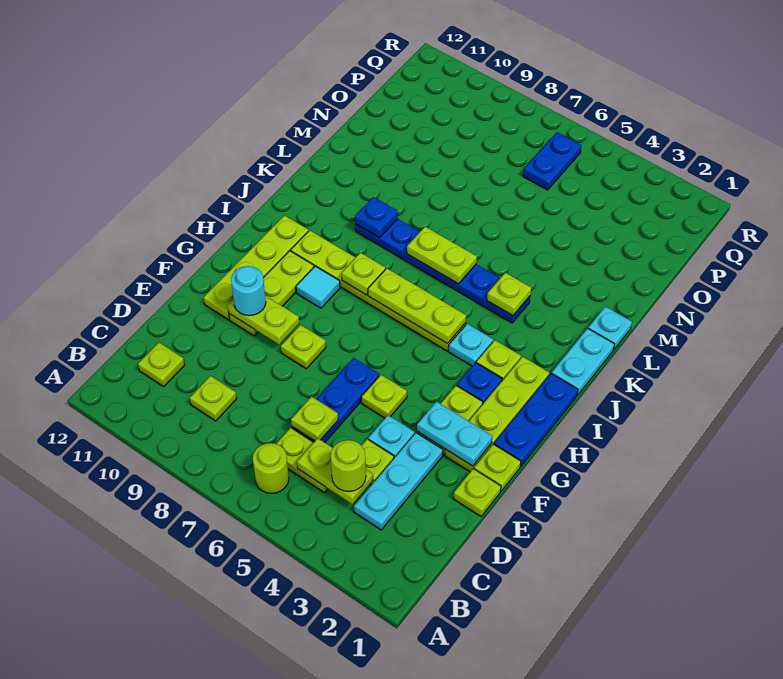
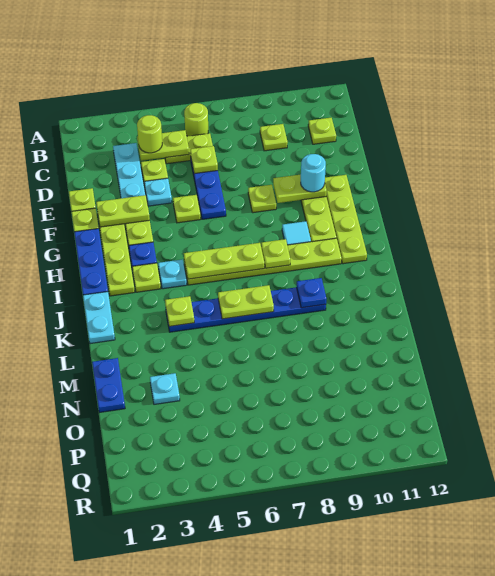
cyan plate F2:F3 level 2 -> lime plate F2:F3 level 2
cyan plate L1 level 1 -> cyan plate N3 level 1
blue plate P6:Q6 level 1 -> blue plate M1:N1 level 1

